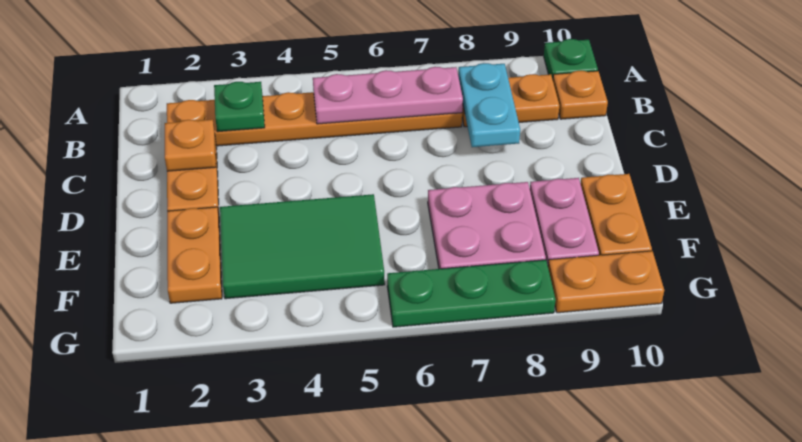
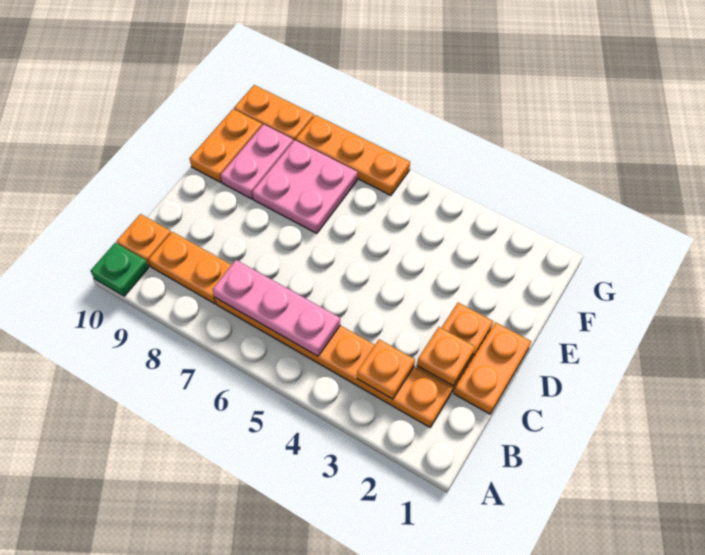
green plate B3 level 2 -> orange plate B3 level 2
cyan plate B8:C8 level 2 -> none
orange plate E2:F2 level 1 -> orange plate C1:D1 level 1
green tile E3:F5 level 1 -> none
green plate G6:G8 level 1 -> orange plate G6:G8 level 1

